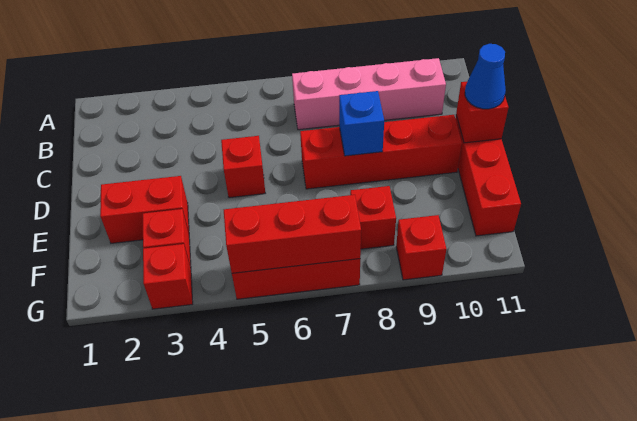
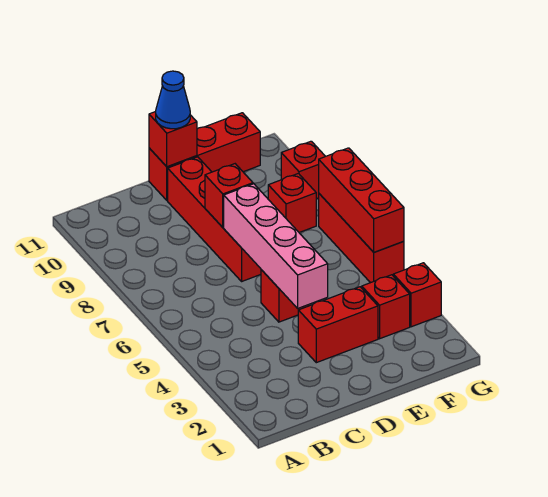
pink brick B7:B10 level 1 -> pink brick D4:D7 level 2
blue brick D8 level 2 -> red brick D8 level 2
red brick E2:E3 level 1 -> red brick D3:E3 level 1

